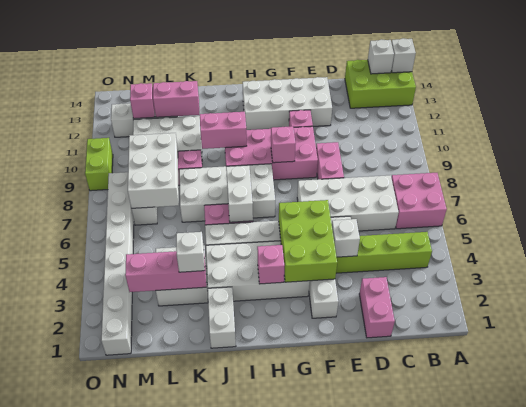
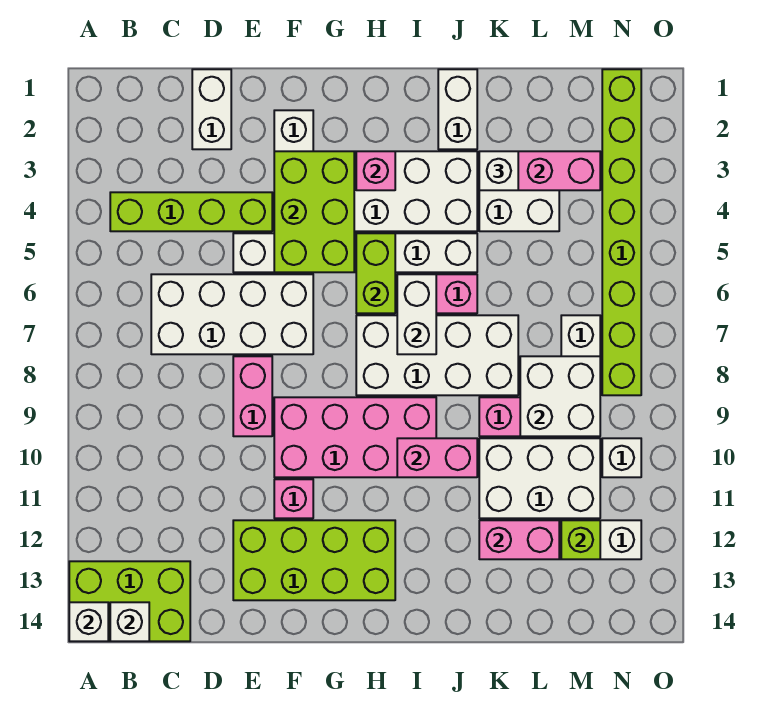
pink brick A6:B7 level 1 -> none
pink brick D1:D2 level 1 -> white brick D1:D2 level 1
white brick E4 level 2 -> white brick N10 level 1
white brick E12:H13 level 1 -> lime brick E12:H13 level 1
pink brick G9 level 2 -> none
white brick L7:M9 level 2 -> white brick L8:M9 level 2
pink brick M12 level 2 -> lime brick M12 level 2
white brick N1:N8 level 1 -> lime brick N1:N8 level 1
lime brick O9:O10 level 1 -> lime brick H5:H6 level 2

